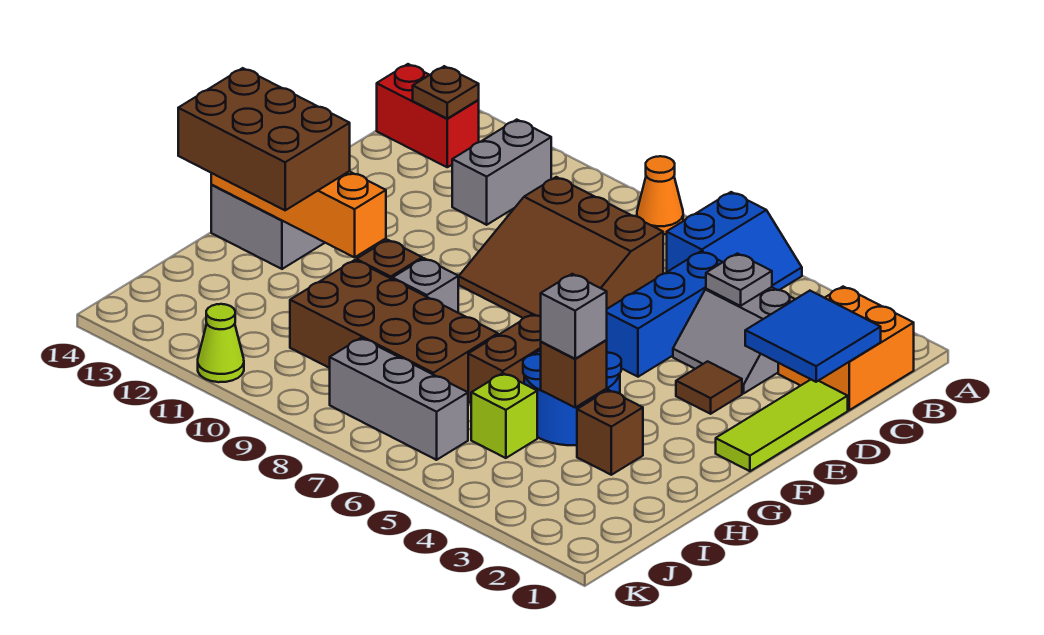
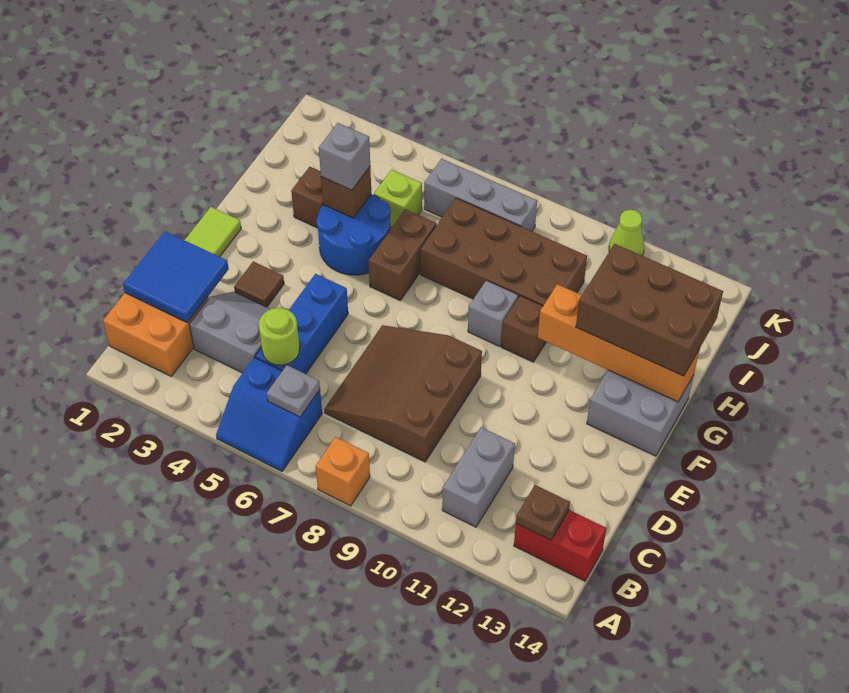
blue slope A5:B6 level 1 top 6 -> blue slope A5:B6 level 1 top B
orange cone A8 level 1 -> orange brick A8 level 1
grey plate C4 level 2 -> grey plate B6 level 2
none -> lime round brick C5 level 2
brown slope C7:E9 level 1 top C -> brown slope C7:E9 level 1 top 9

